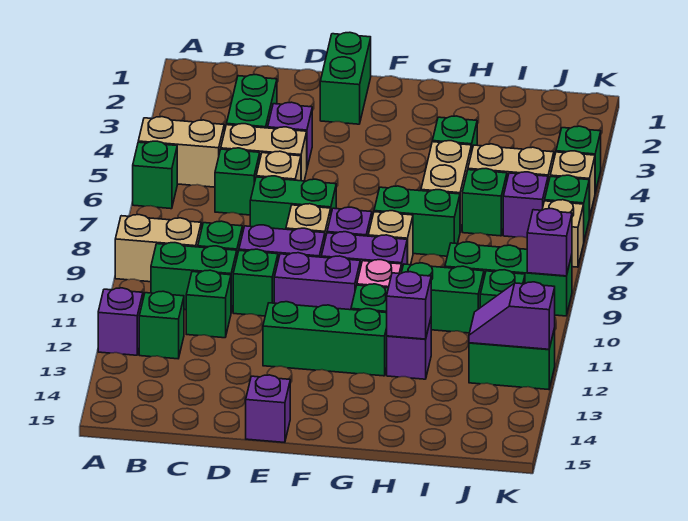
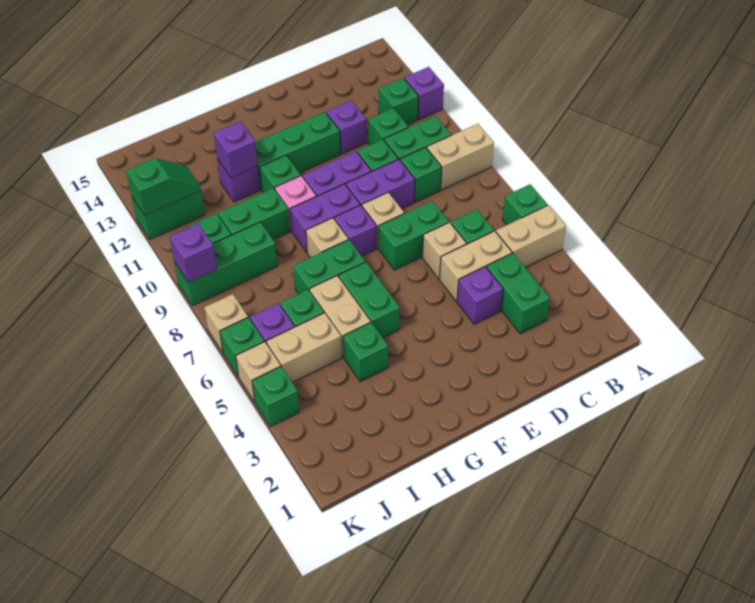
green brick E1:E2 level 1 -> green brick G5:G6 level 1
purple brick E15 level 1 -> purple brick D12 level 1
purple slope J12:K12 level 2 top K -> green slope J12:K12 level 2 top K

